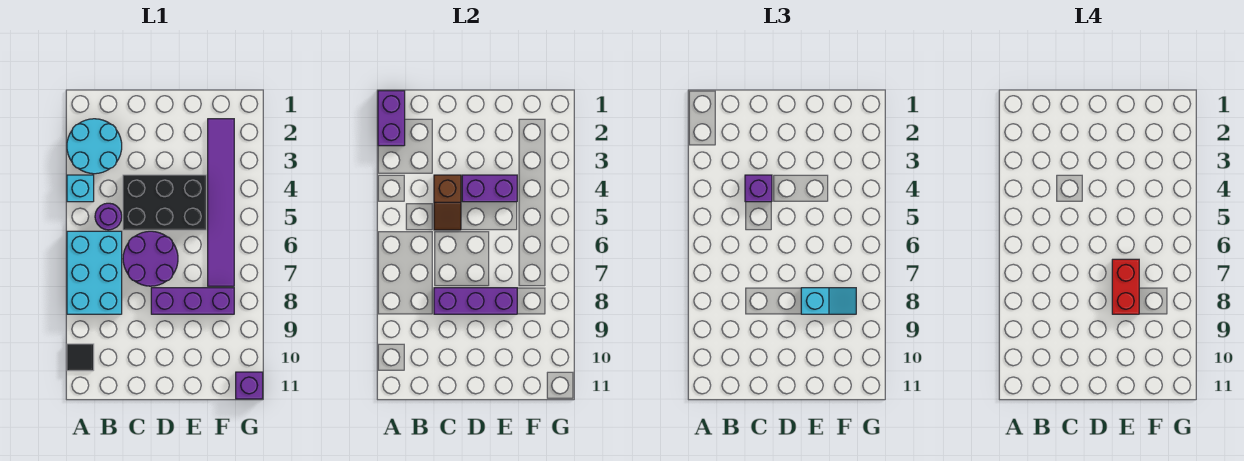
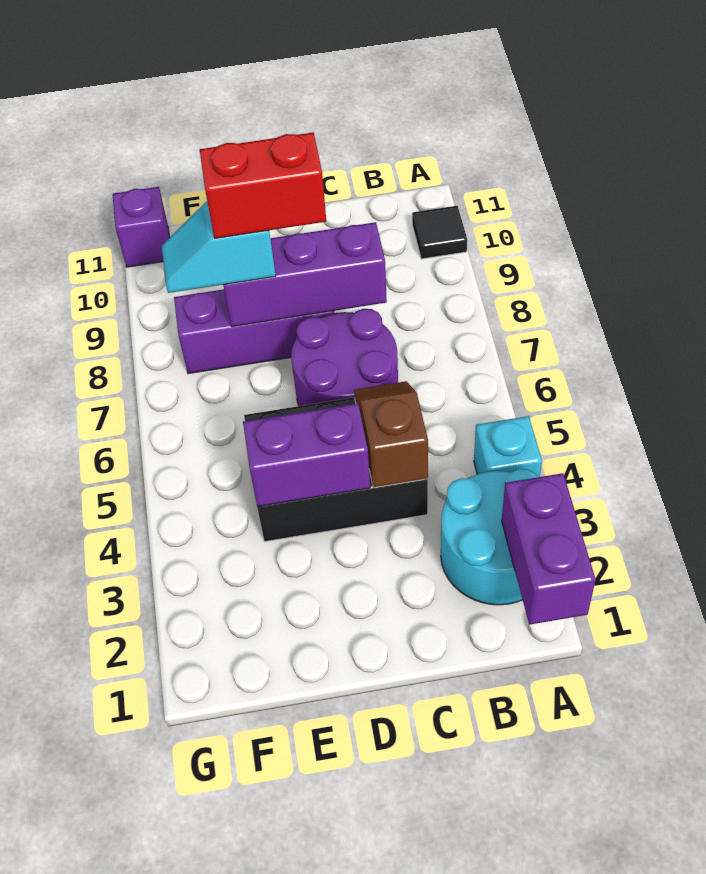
cyan brick A6:B8 level 1 -> none
purple round brick B5 level 1 -> none
purple brick C4 level 3 -> none
red brick E7:E8 level 4 -> red brick D8:E8 level 4
purple tile F2:F7 level 1 -> none

